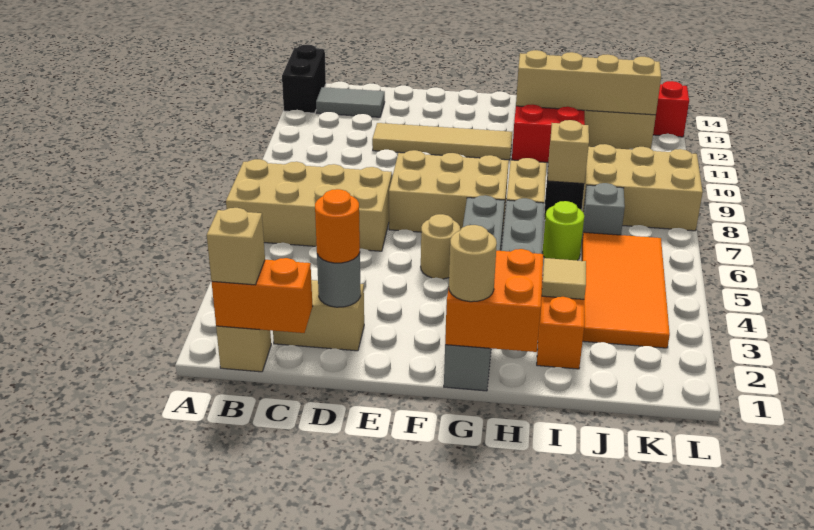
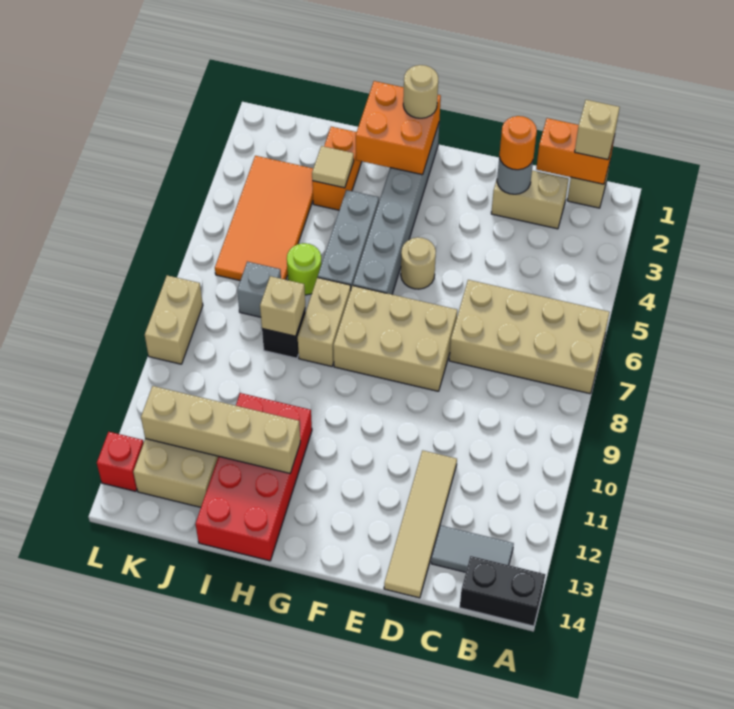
black brick A13:A14 level 1 -> black brick A14:B14 level 1
tan tile D11:G11 level 1 -> tan tile D11:D14 level 1
tan brick J8:L9 level 1 -> tan brick L8:L9 level 1

